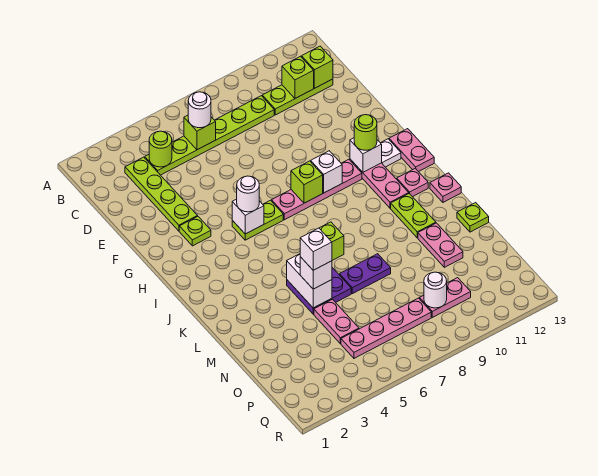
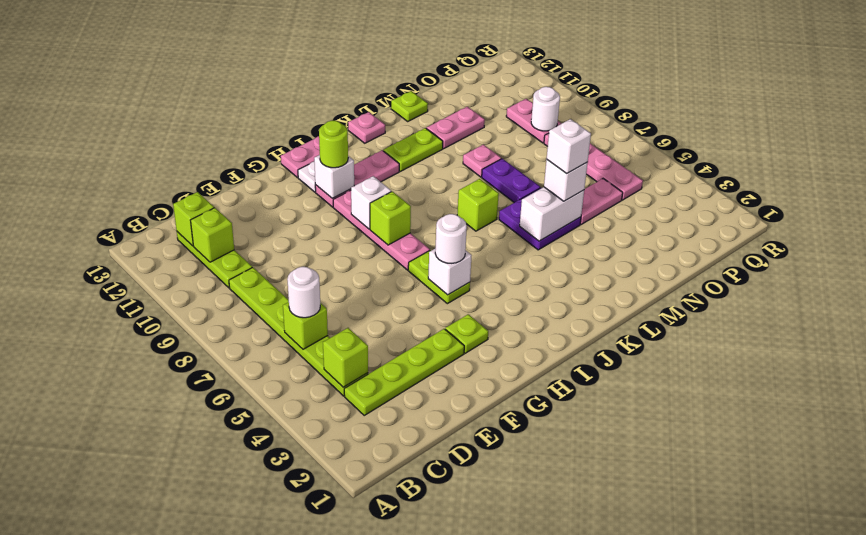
lime round brick C4 level 2 -> lime brick C4 level 2
pink plate J12 level 1 -> pink plate M9 level 1

